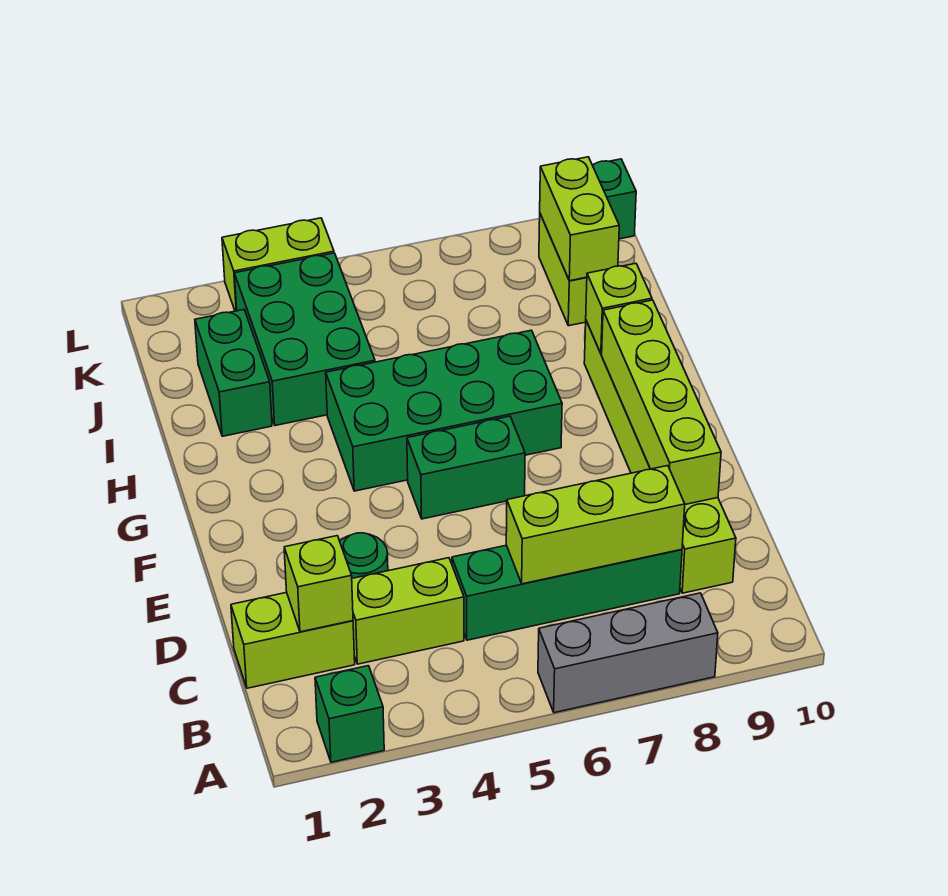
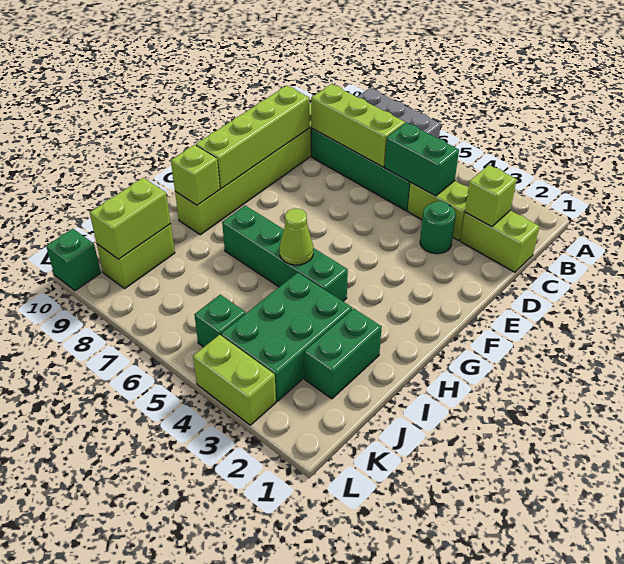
green brick A2 level 1 -> green brick K5 level 1
green brick F5:F6 level 1 -> green brick C4:C5 level 2
green brick G4:H7 level 1 -> green brick H4:H7 level 1
none -> lime cone H5 level 2

